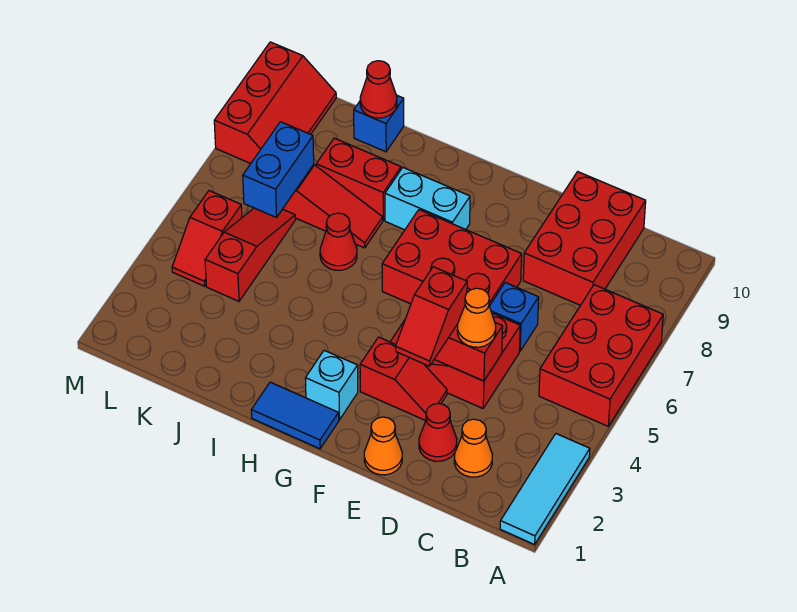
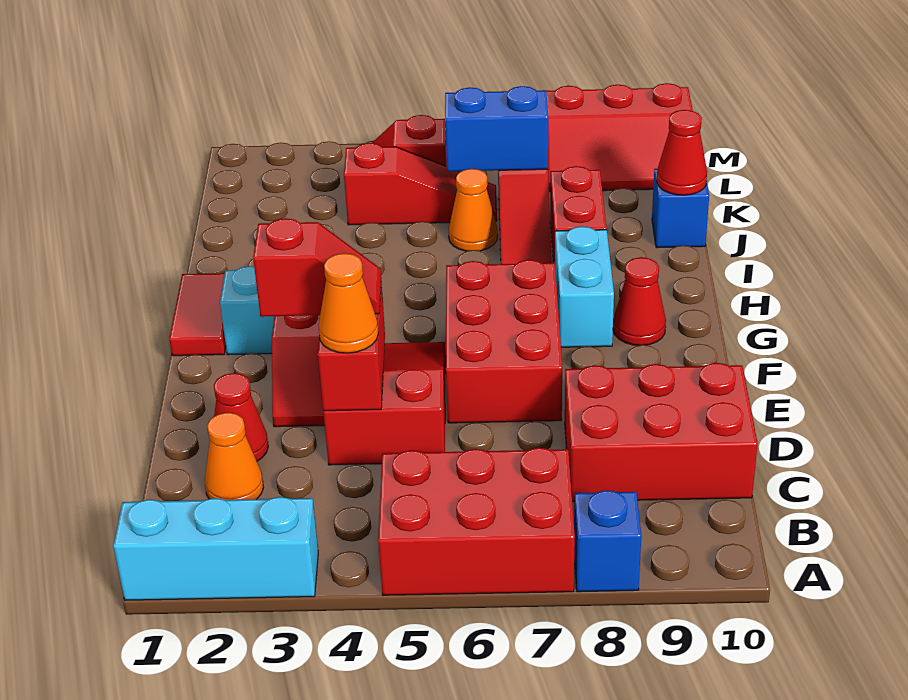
cyan tile A1:A3 level 1 -> cyan brick A1:A3 level 1
blue brick D6 level 1 -> blue brick A8 level 1
orange cone E1 level 1 -> orange cone J6 level 1
red slope E3:E4 level 3 top 4 -> red slope E3:E4 level 3 top 3
blue tile G1:H1 level 1 -> red tile G1:H1 level 1
red cone I6 level 1 -> red cone G9 level 1

